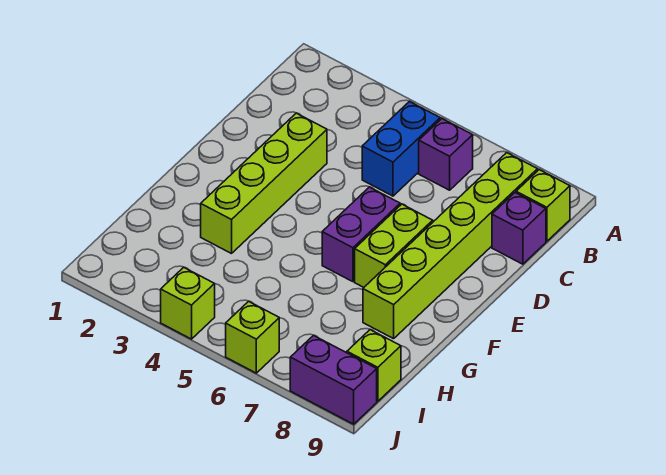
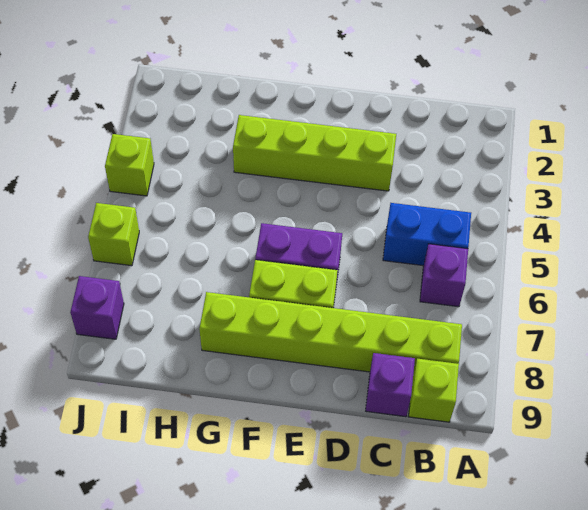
lime brick I9 level 1 -> none
purple brick J8:J9 level 1 -> purple brick J8 level 1

